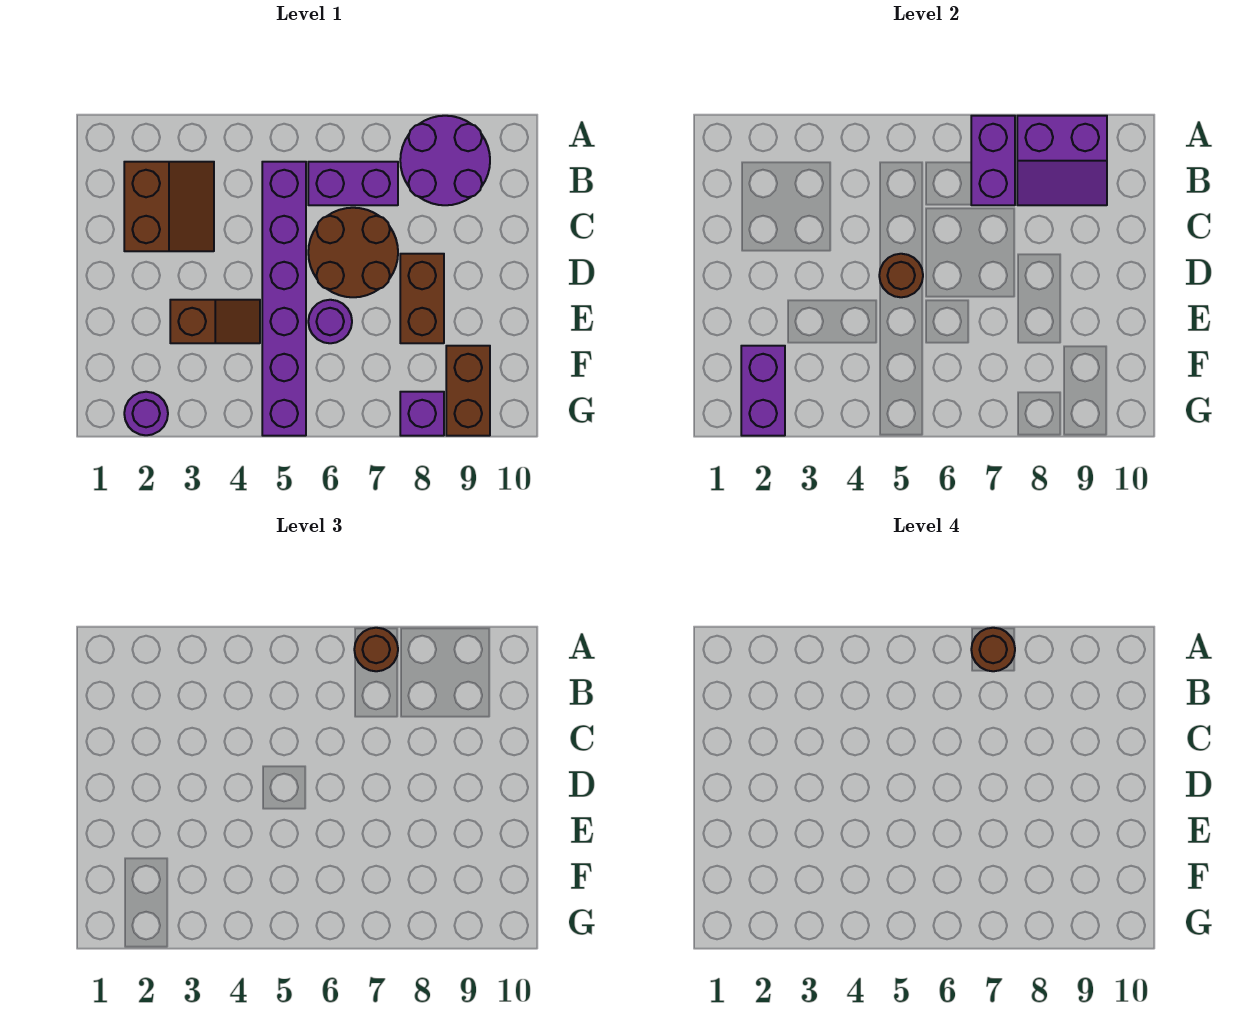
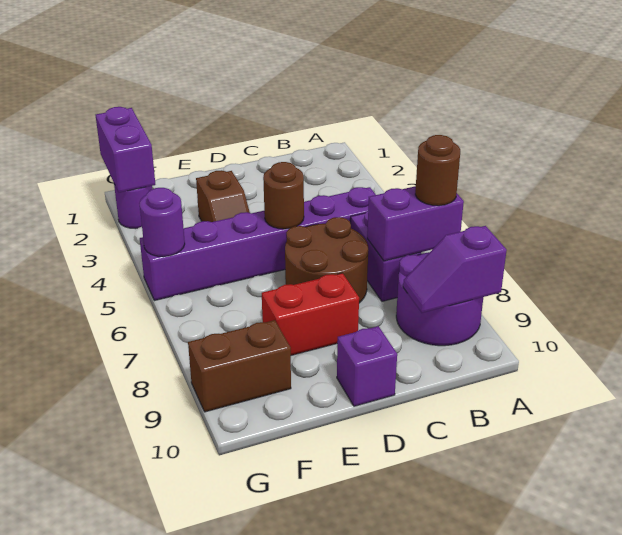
brown round brick A7 level 4 -> none
purple slope A8:B9 level 2 top A -> purple slope A9:B9 level 2 top A
brown slope B2:C3 level 1 top 2 -> none
brown brick D8:E8 level 1 -> red brick D8:E8 level 1
purple round brick E6 level 1 -> purple round brick G5 level 2
purple brick F2:G2 level 2 -> purple brick G1:G2 level 2
purple brick G8 level 1 -> purple brick D10 level 1

